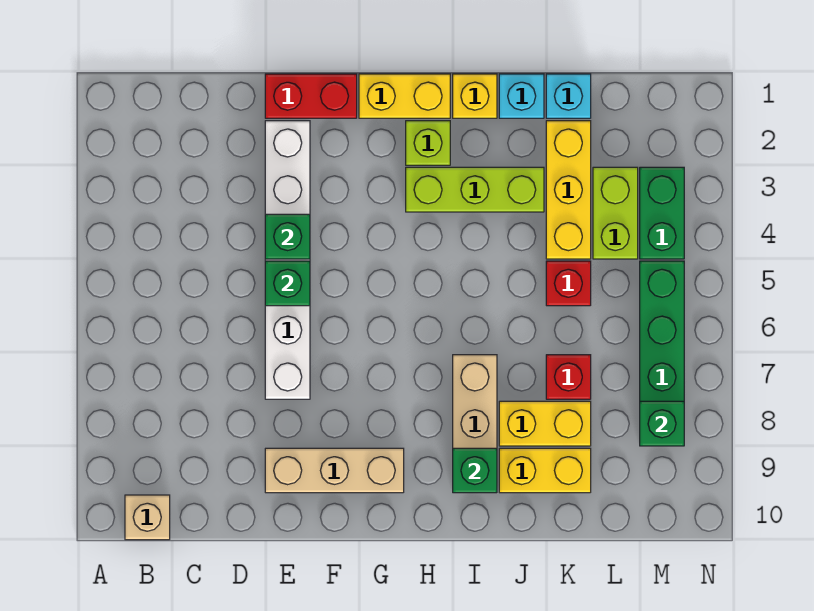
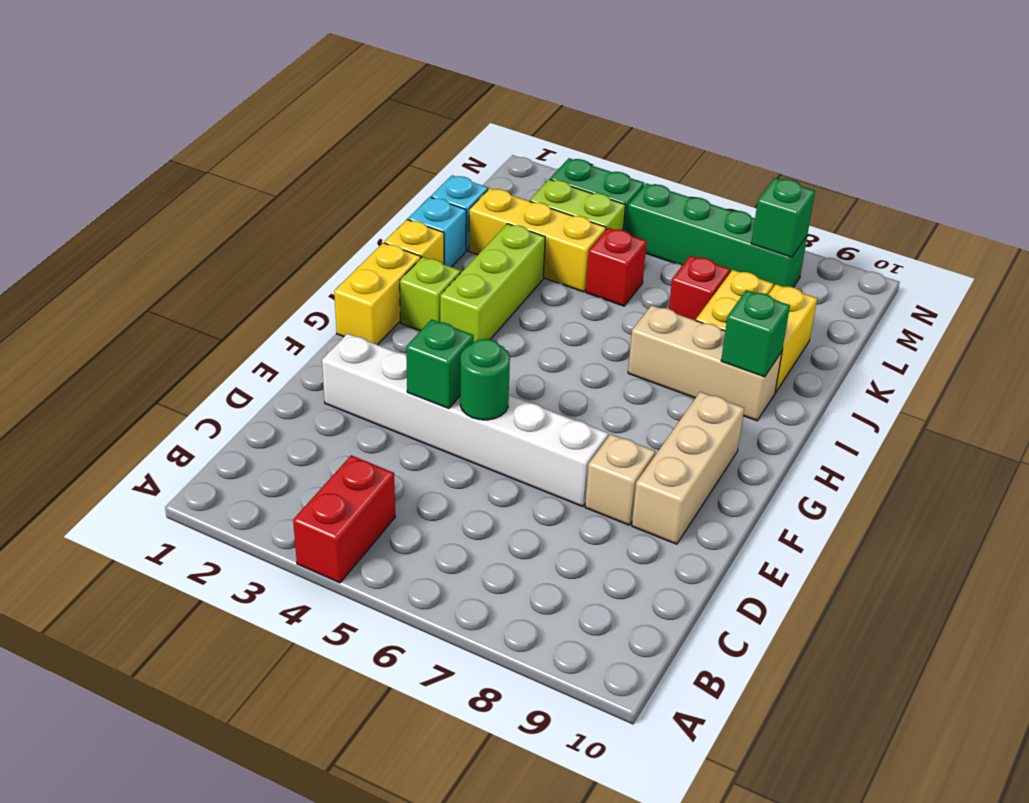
tan brick B10 level 1 -> tan brick E8 level 1
red brick E1:F1 level 1 -> red brick A4:B4 level 1
green brick E5 level 2 -> green round brick E5 level 2

